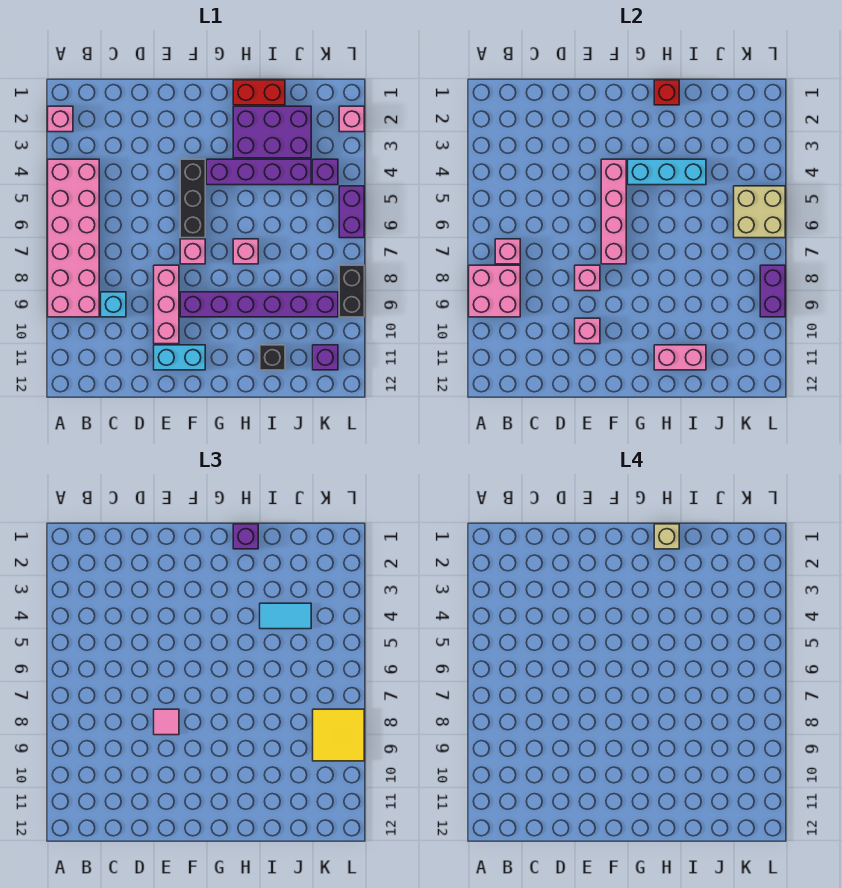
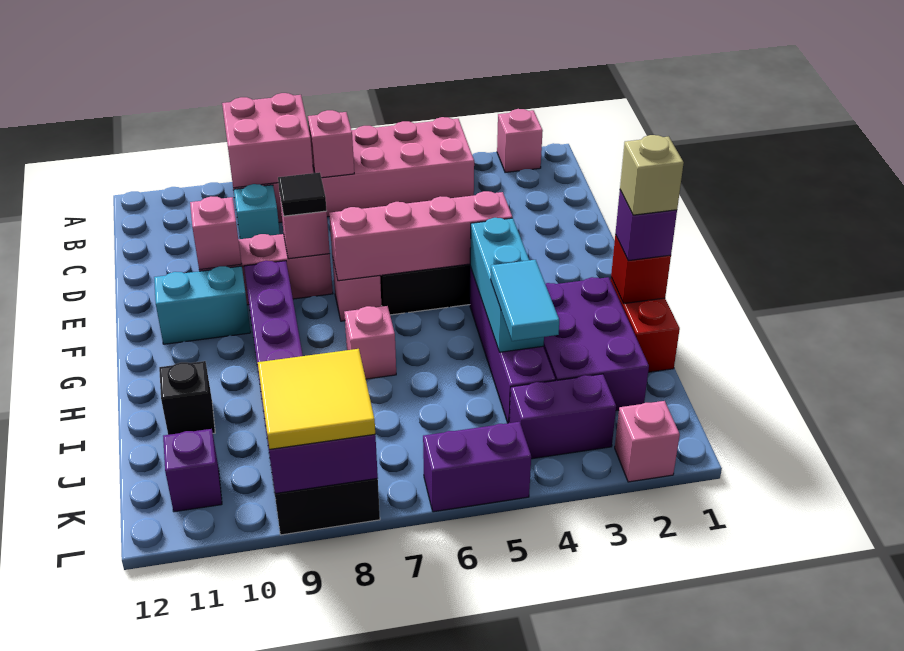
pink tile E8 level 3 -> black tile E8 level 3
cyan brick E11:F11 level 1 -> cyan brick F10:F11 level 1
pink brick H11:I11 level 2 -> none
purple brick K4 level 1 -> purple brick K3:K4 level 1
tan brick K5:L6 level 2 -> none

